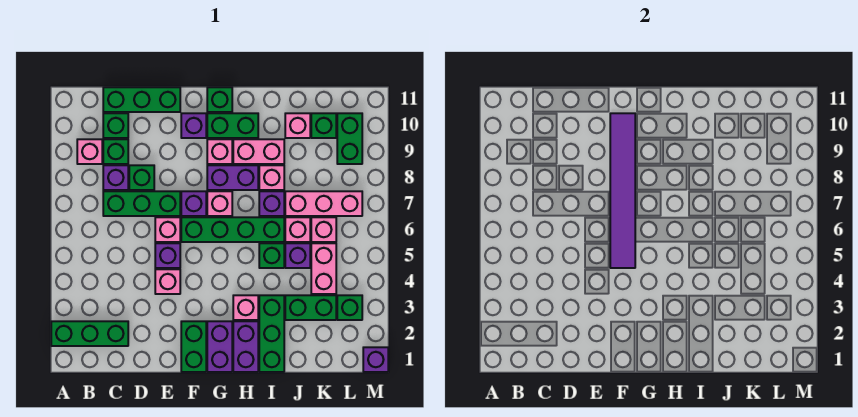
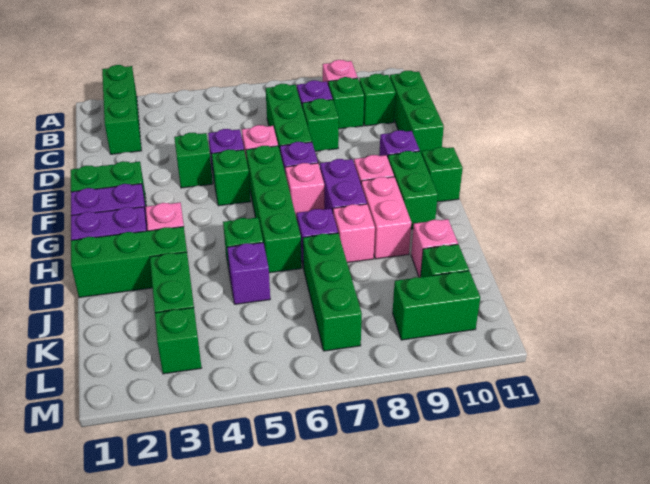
pink brick E4 level 1 -> green brick E4 level 1
none -> green brick F5 level 1
purple tile F5:F10 level 2 -> none
pink brick J6 level 1 -> none
pink brick J7:L7 level 1 -> green brick J7:L7 level 1
pink brick K4:K5 level 1 -> none
pink brick K6 level 1 -> none
purple brick M1 level 1 -> none

